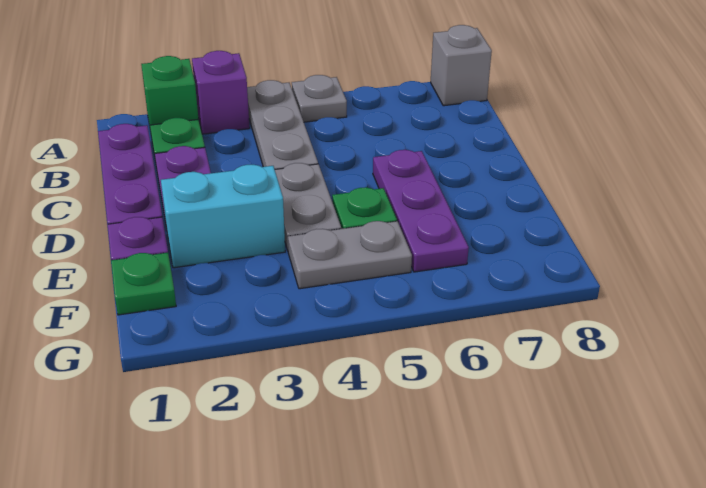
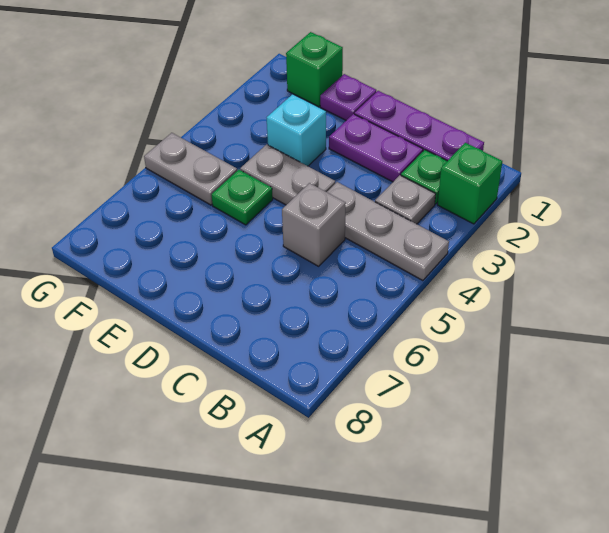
purple brick A3 level 1 -> none
grey plate A5 level 1 -> grey plate B3 level 1
grey brick A8 level 1 -> grey brick C5 level 1
purple plate D6:F6 level 1 -> none
cyan brick E2:E3 level 1 -> cyan brick E3 level 1
green plate F1 level 1 -> green brick F1 level 1
grey plate F4:F5 level 1 -> grey plate F5:G5 level 1

